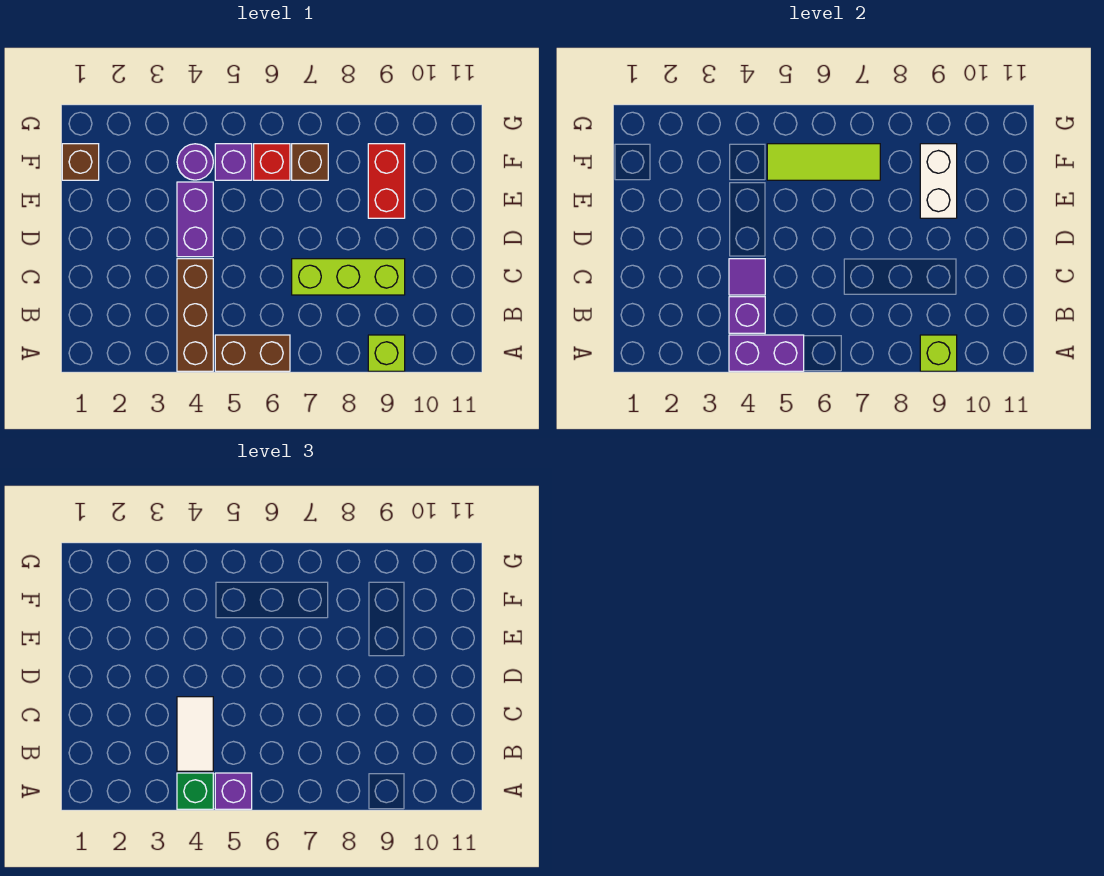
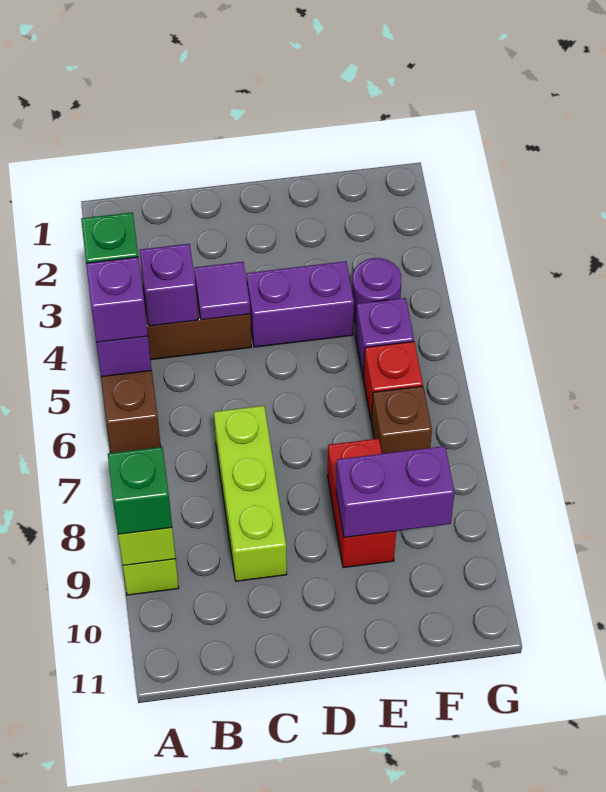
none -> green brick A9 level 3
white tile B4:C4 level 3 -> none
red brick E9:F9 level 1 -> red brick E8:E9 level 1
white brick E9:F9 level 2 -> purple brick E9:F9 level 2
brown brick F1 level 1 -> none
lime tile F5:F7 level 2 -> none

